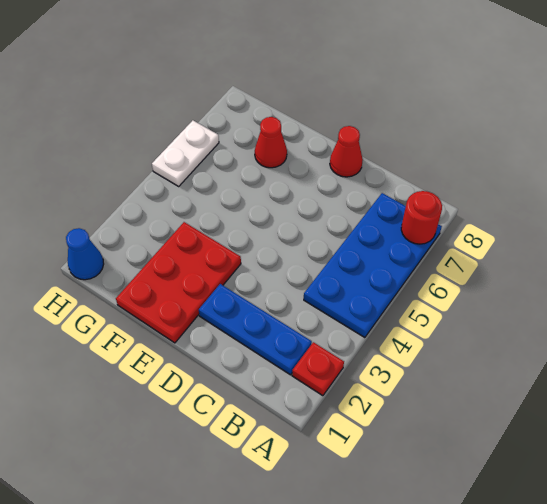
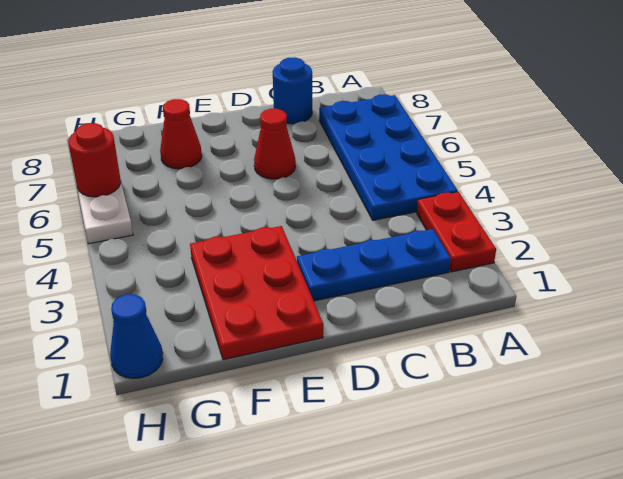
red plate A2 level 1 -> red plate A2:A3 level 1
red round brick A7 level 2 -> red round brick H6 level 2
none -> blue round brick C8 level 1
red cone D8 level 1 -> red cone D6 level 1

